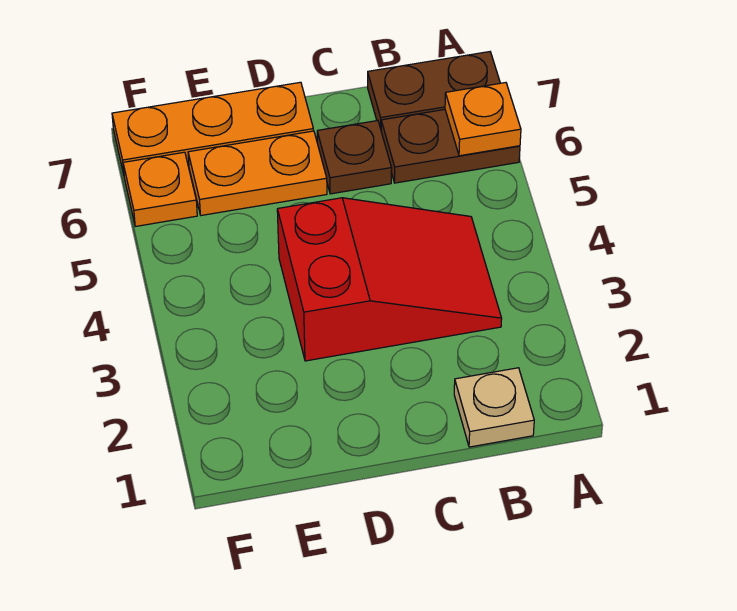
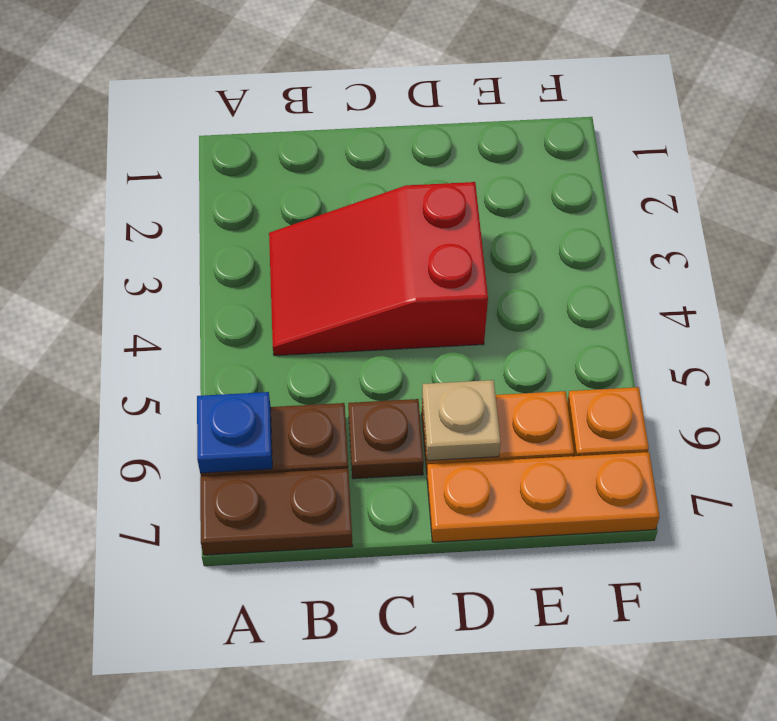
orange plate A6 level 2 -> blue plate A6 level 2
tan plate B1 level 1 -> tan plate D6 level 2

